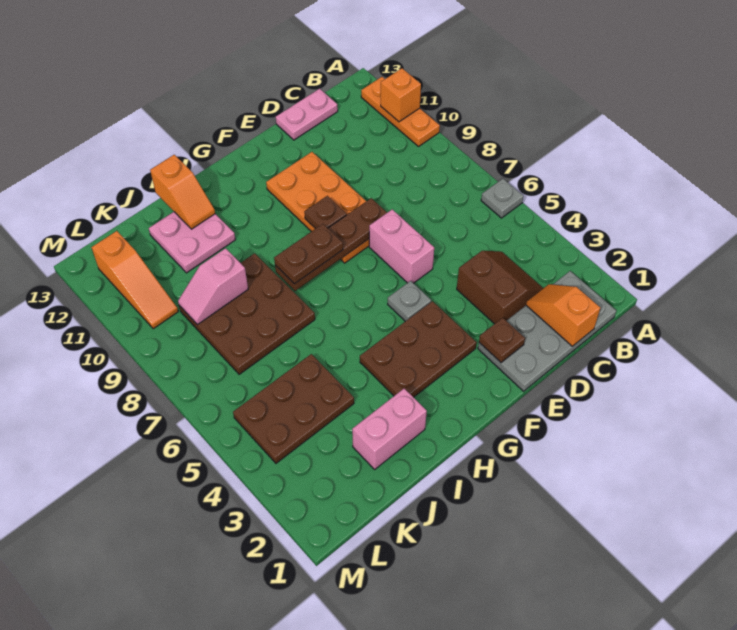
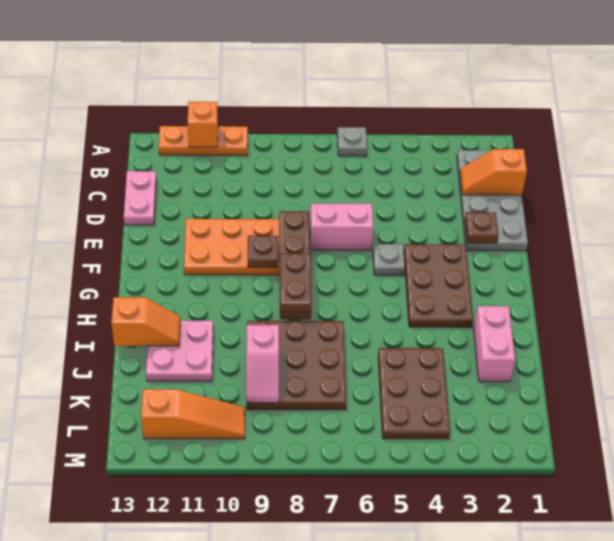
brown slope C3:D4 level 1 top D -> none

